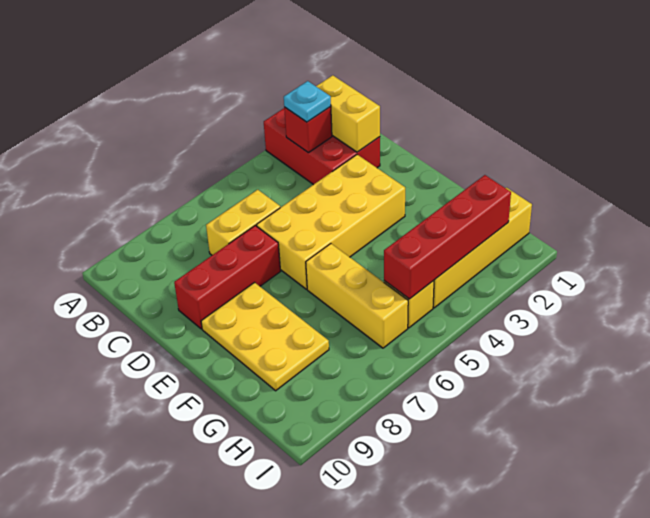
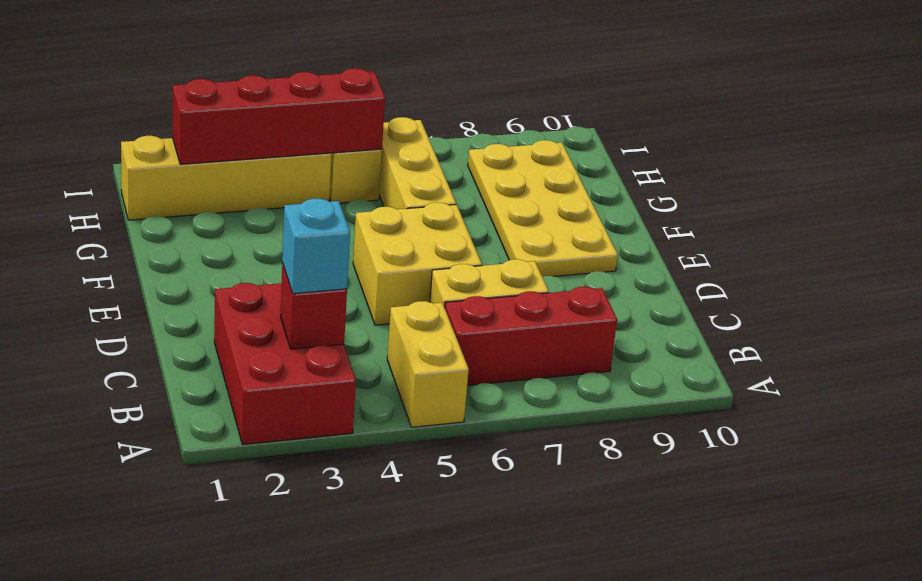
yellow brick B2:C2 level 2 -> yellow brick A5:B5 level 1
cyan plate B3 level 3 -> cyan brick B3 level 3
yellow brick D3:E6 level 1 -> yellow brick D5:E6 level 1
red brick D7:D9 level 1 -> red brick B6:B8 level 1
yellow plate E8:G9 level 1 -> yellow plate E8:H9 level 1

